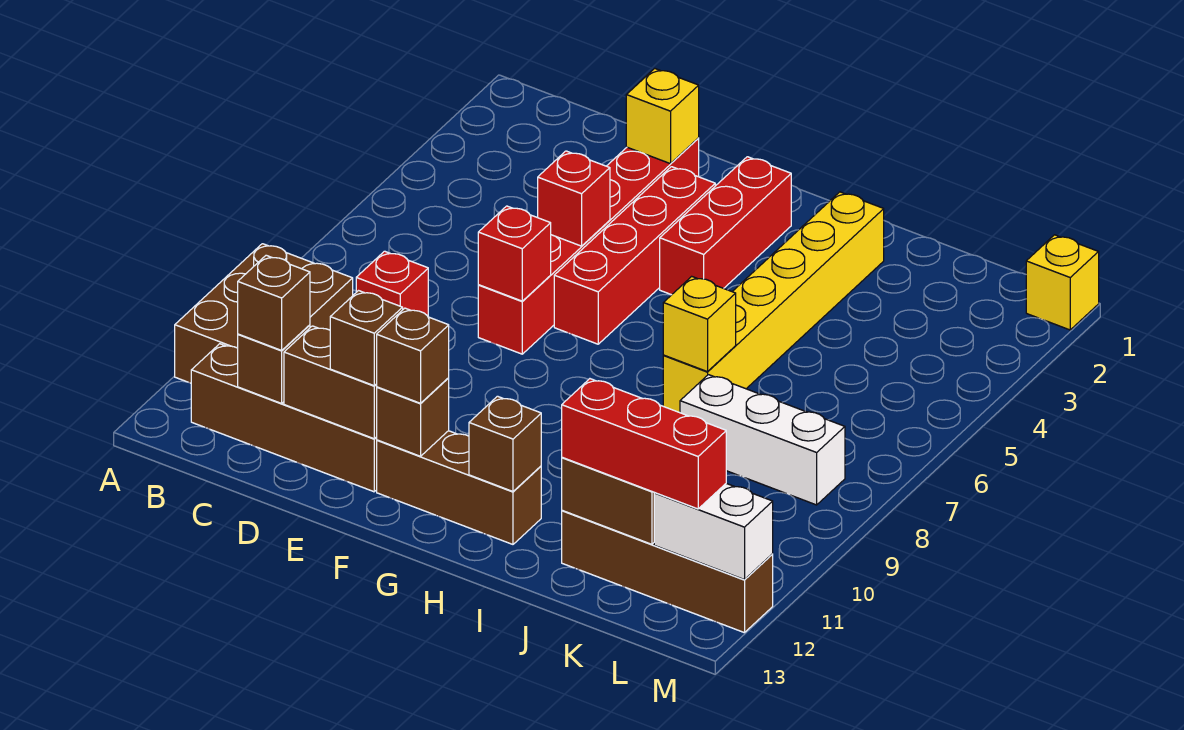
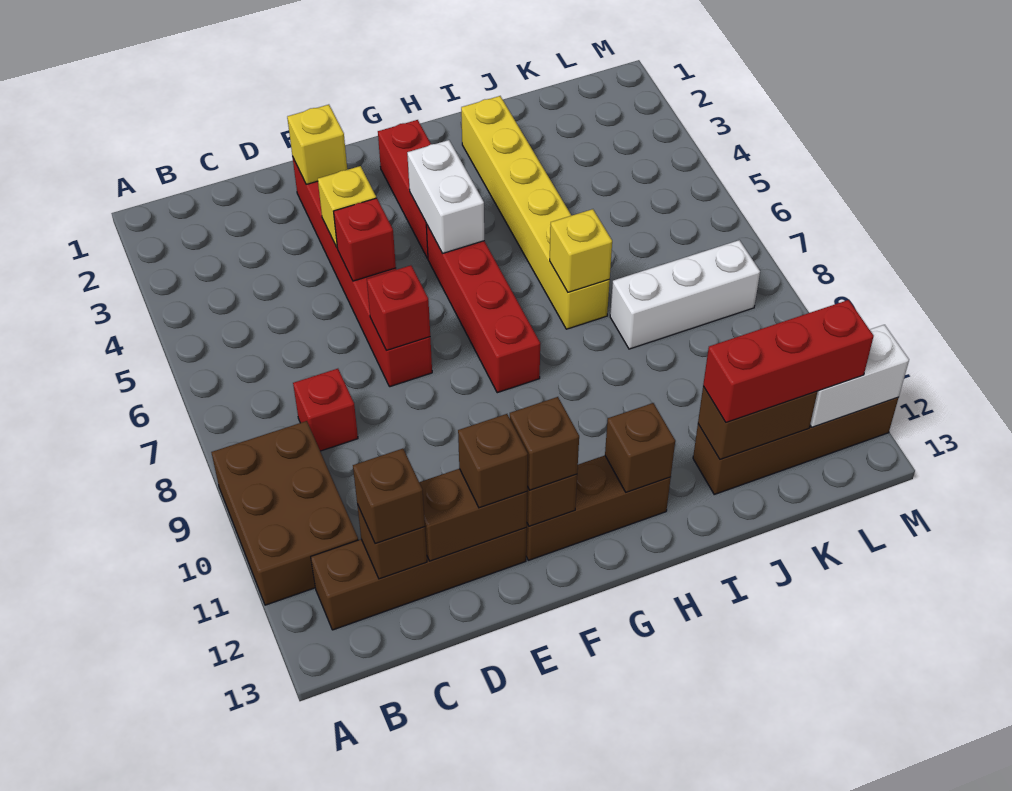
red brick F3:F6 level 1 -> red brick G5:G8 level 1
none -> white brick G4:G5 level 2
yellow brick M1 level 1 -> yellow brick E4 level 2

